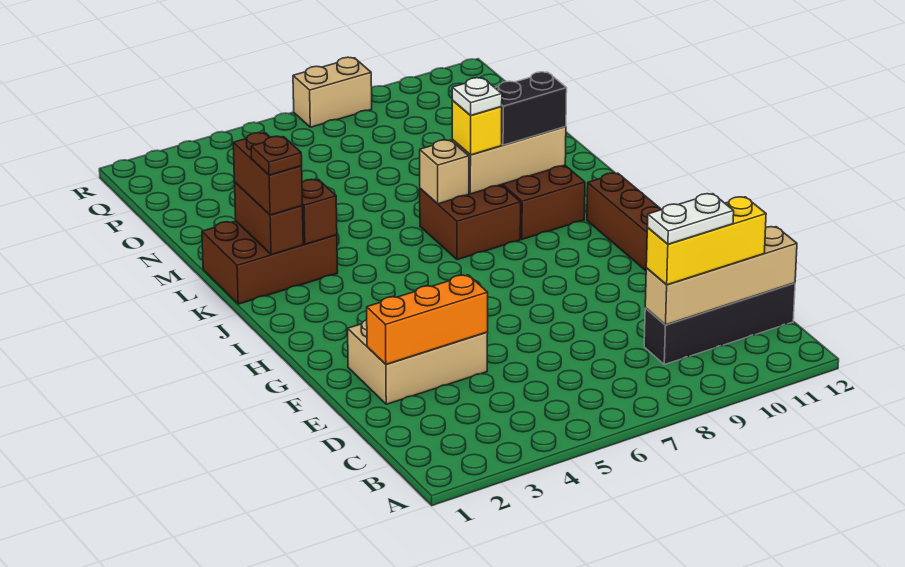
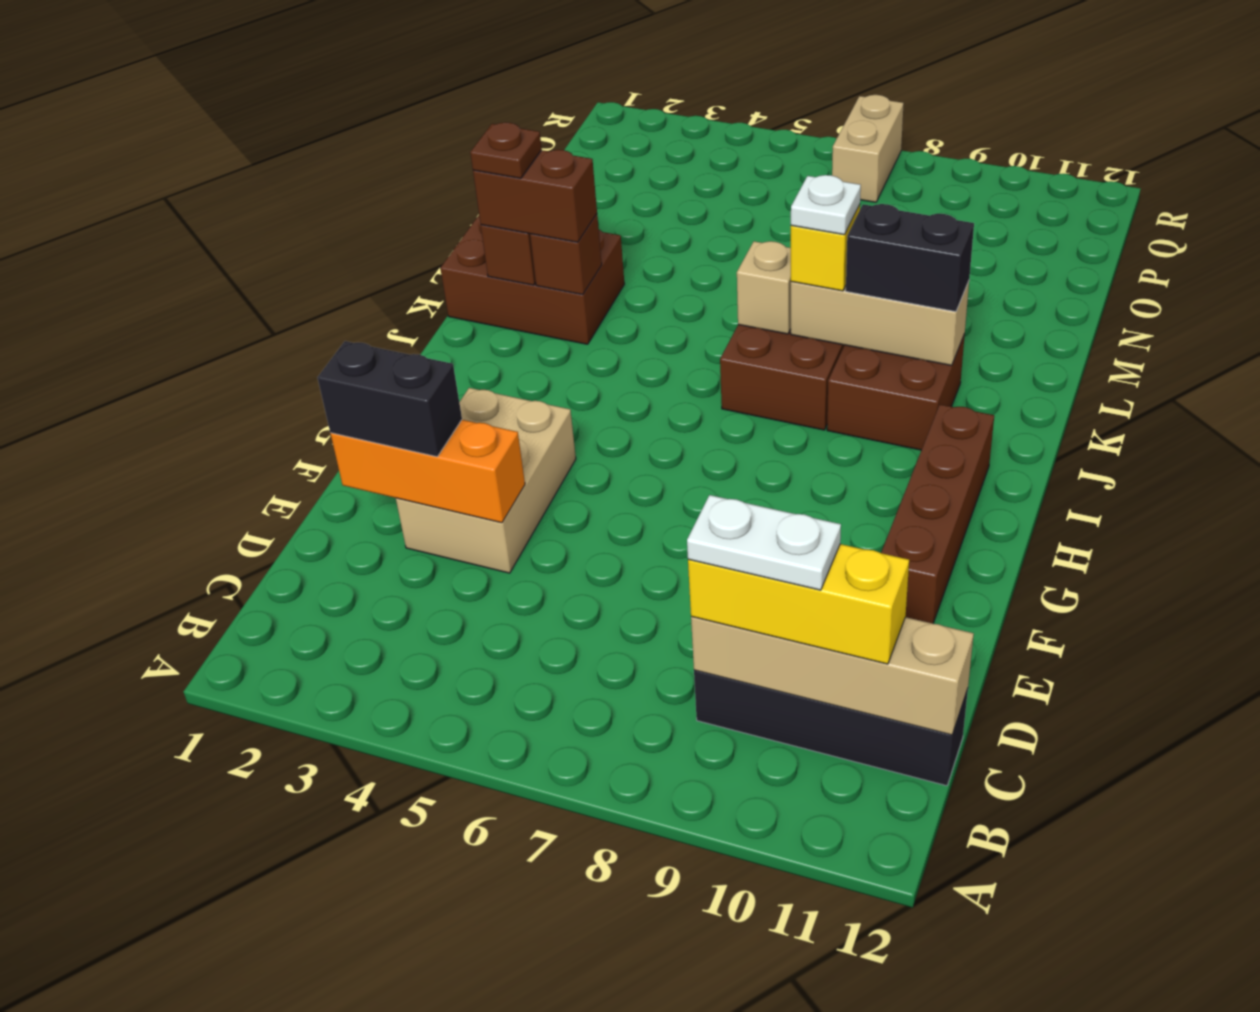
tan brick E2:F4 level 1 -> tan brick E3:G4 level 1
none -> black brick E2:E3 level 3
brown brick K2:L2 level 3 -> brown brick K2:K3 level 3
tan brick R7:R8 level 1 -> tan brick Q7:R7 level 1

